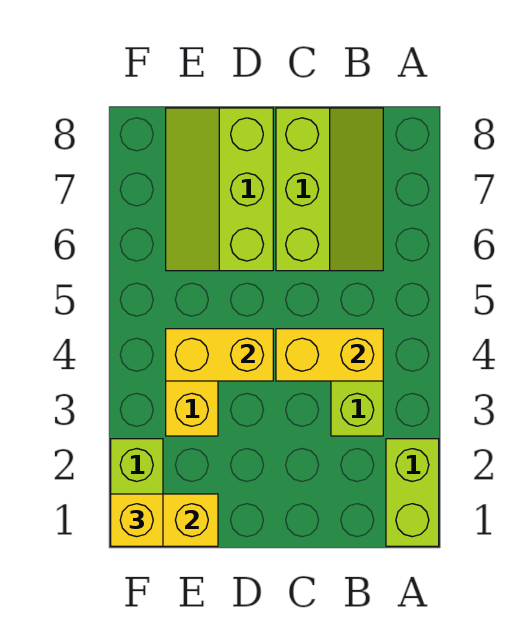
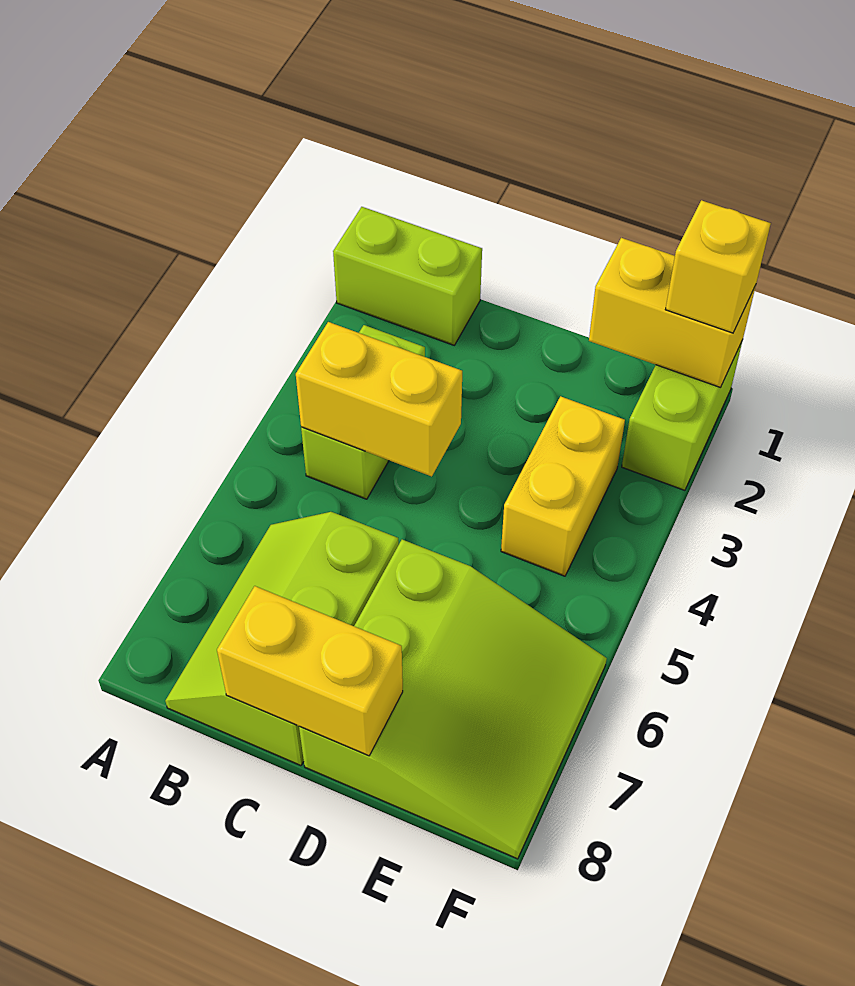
lime brick A1:A2 level 1 -> lime brick A1:B1 level 1
yellow brick D4:E4 level 2 -> yellow brick C8:D8 level 2
lime slope D6:E8 level 1 top D -> lime slope D6:F8 level 1 top D

